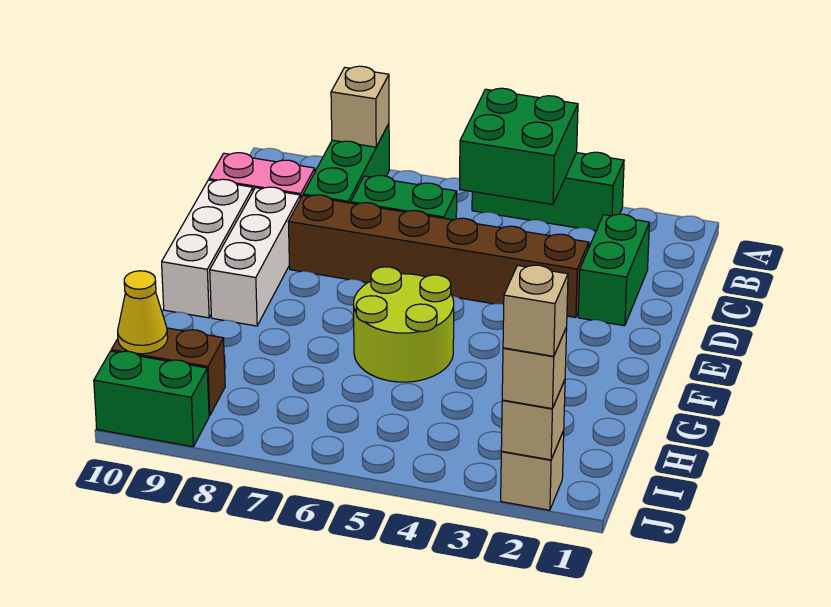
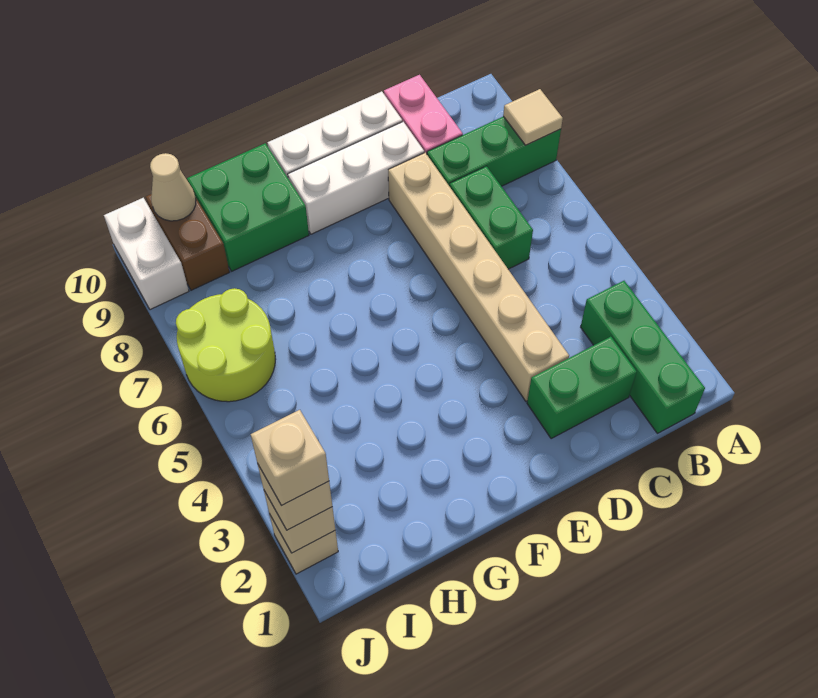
green brick A3:A5 level 1 -> green brick B1:B3 level 1
green brick A4:B5 level 2 -> green brick G9:H10 level 1
tan brick A8 level 2 -> tan tile A8 level 2
brown brick D3:D8 level 1 -> tan brick D3:D8 level 1
lime round brick F5:G6 level 1 -> lime round brick I6:J7 level 1
yellow cone I10 level 2 -> tan cone I10 level 2
green brick J9:J10 level 1 -> white brick J9:J10 level 1

